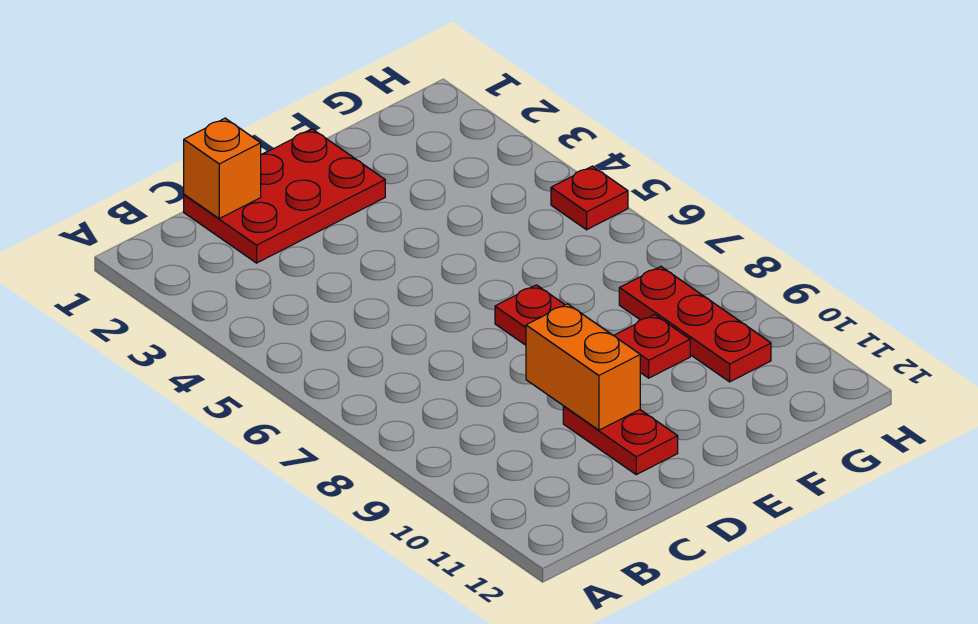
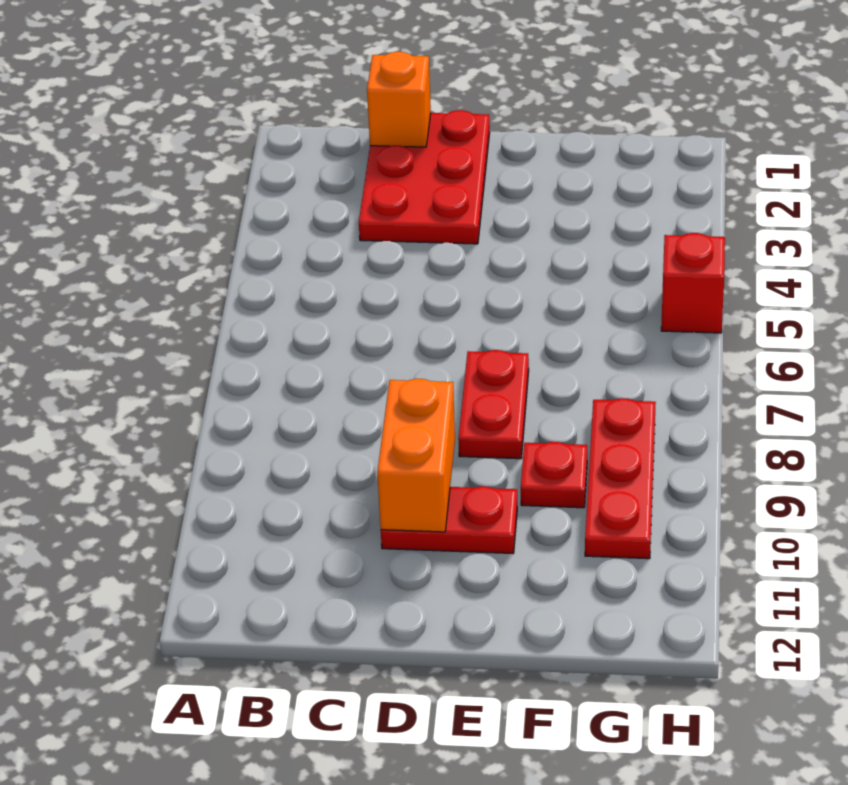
red plate C1:E2 level 1 -> red plate C1:D3 level 1
red plate D10:D11 level 1 -> red plate D10:E10 level 1
red plate H5 level 1 -> red brick H5 level 1

